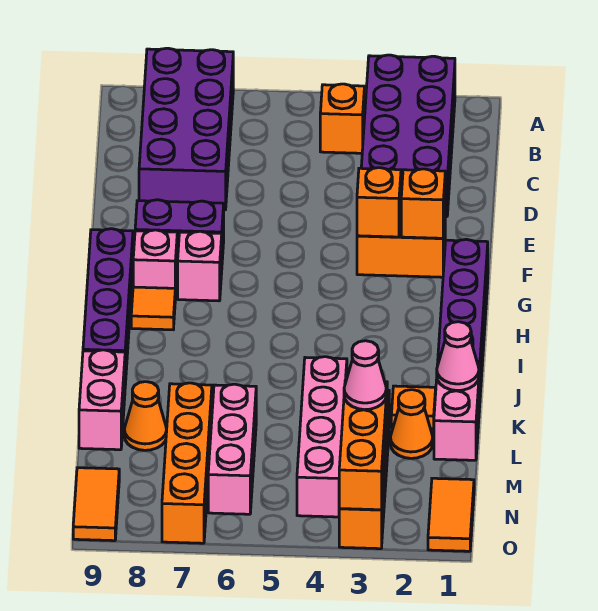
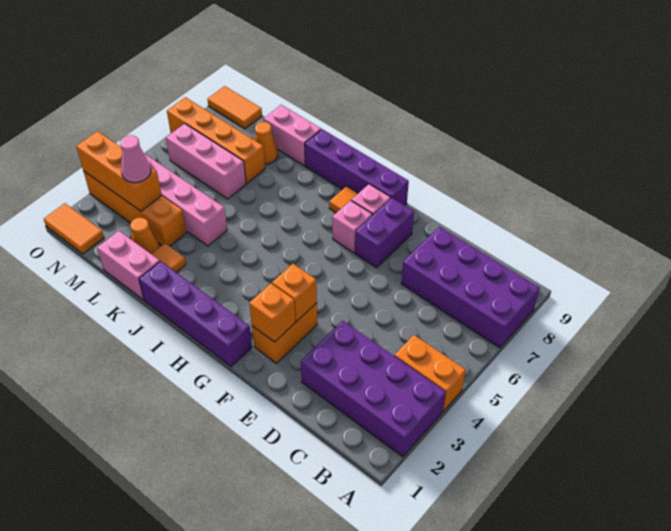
orange brick B4 level 1 -> orange brick A4:B4 level 1
pink cone K1 level 2 -> none

